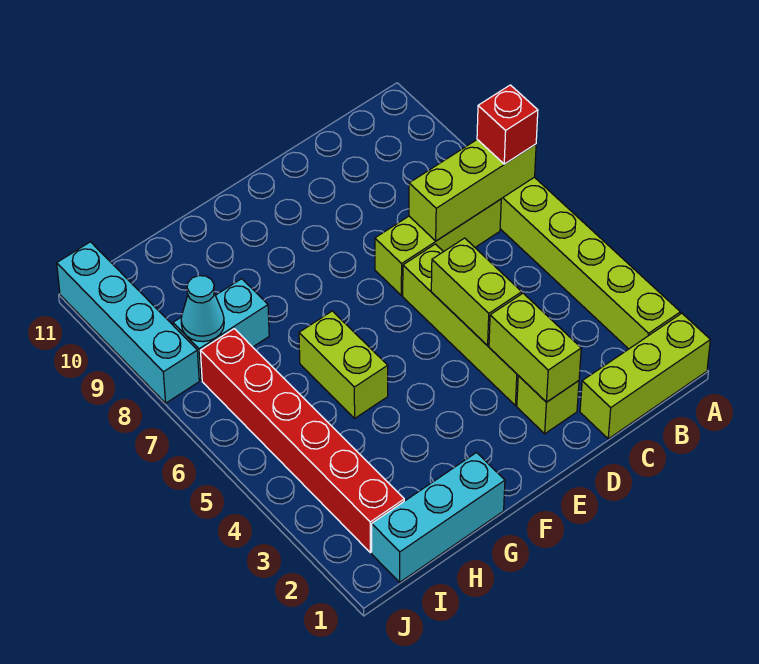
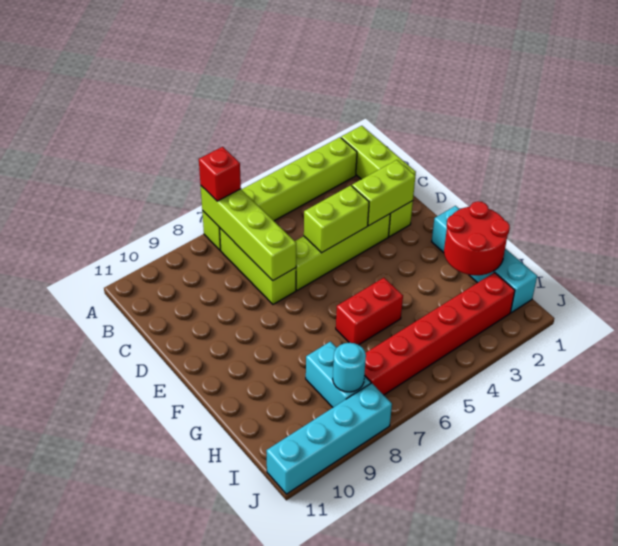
lime brick A7:C7 level 2 -> lime brick A7:D7 level 2
cyan brick G1:I1 level 1 -> cyan brick F1:I1 level 1
none -> red round brick G1:H2 level 2
lime brick G5:G6 level 1 -> red brick G5:G6 level 1
cyan cone I8 level 2 -> cyan round brick I8 level 2

